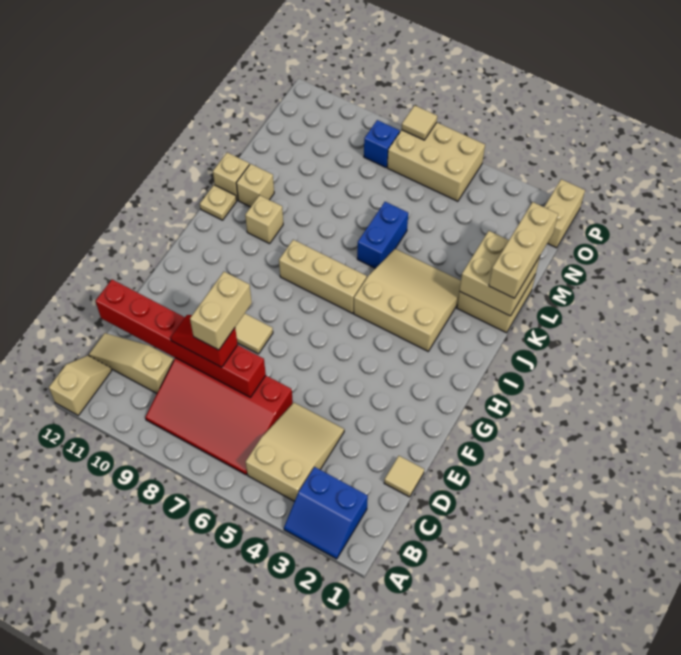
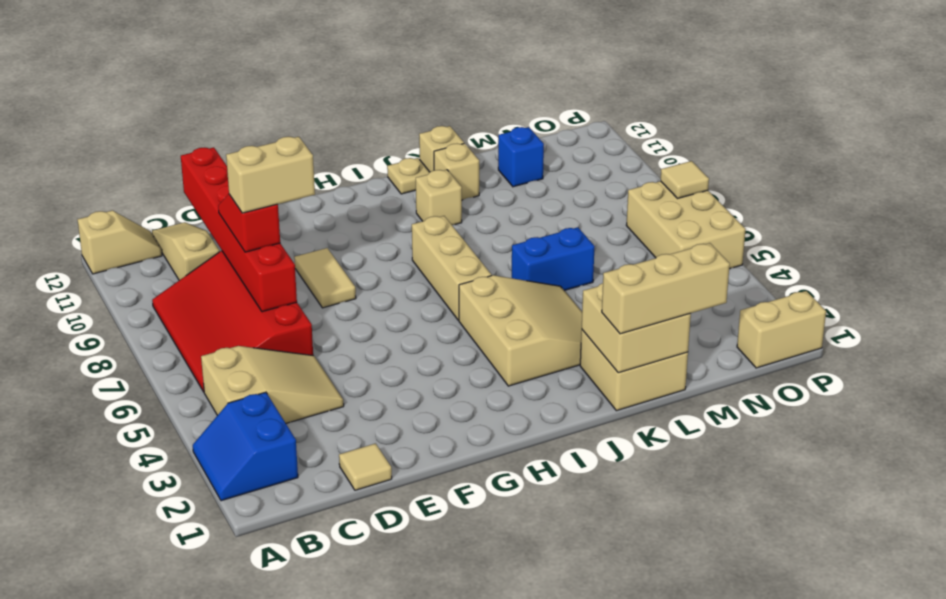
blue brick O8 level 1 -> blue brick M11 level 1

